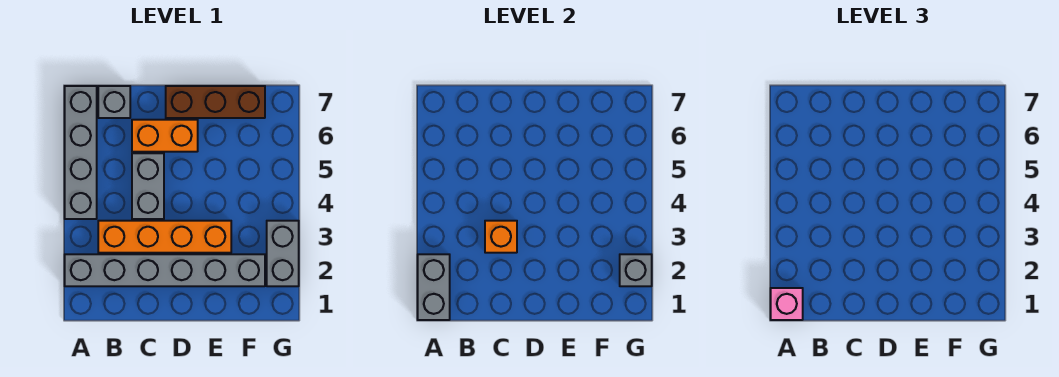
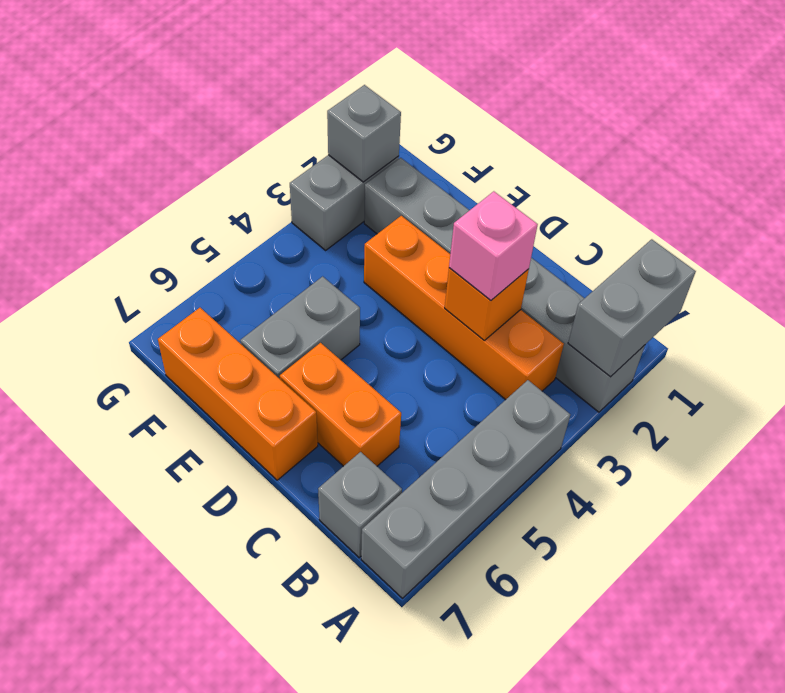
pink brick A1 level 3 -> pink brick C3 level 3
grey brick C4:C5 level 1 -> grey brick E5:E6 level 1
brown brick D7:F7 level 1 -> orange brick D7:F7 level 1

